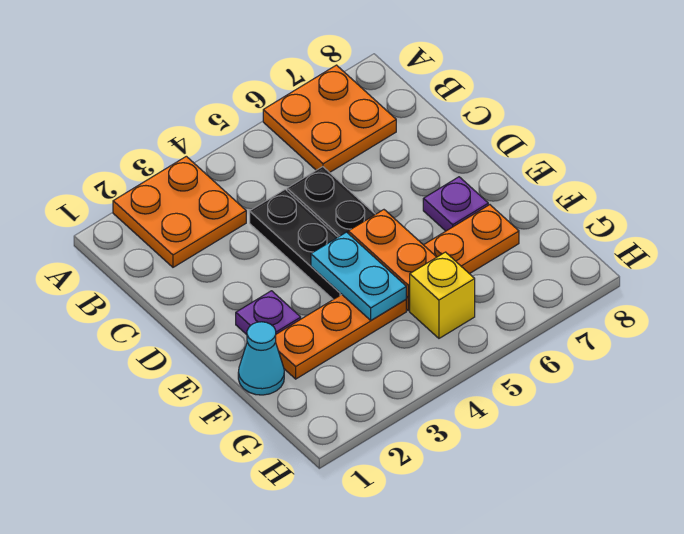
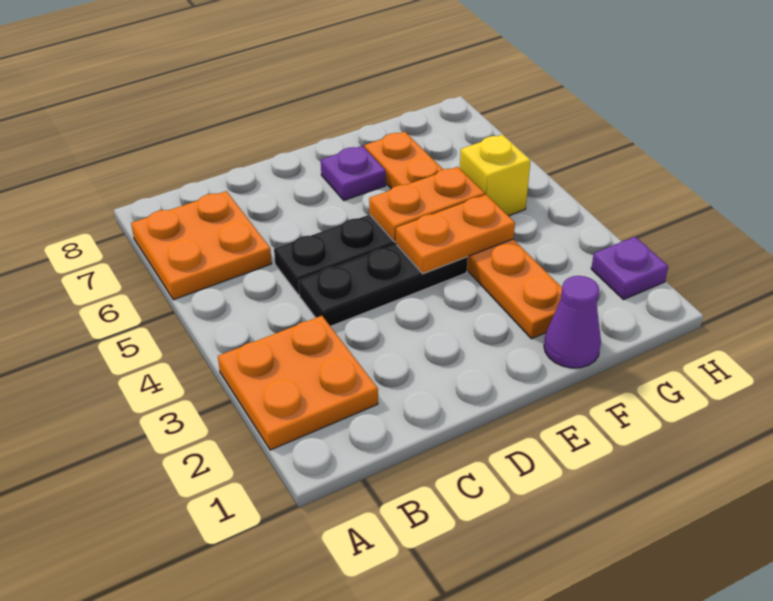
purple plate E2 level 1 -> purple plate H2 level 1
cyan plate E4:F4 level 2 -> orange plate E4:F4 level 2
cyan cone F1 level 1 -> purple cone F1 level 1

